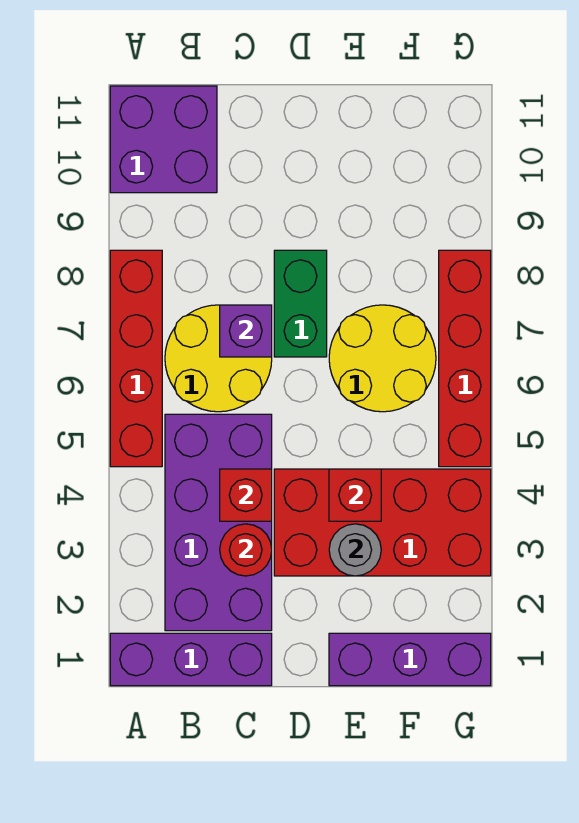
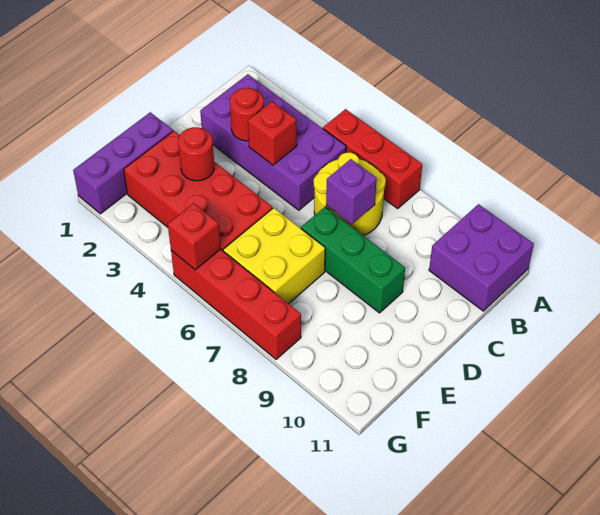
purple brick A1:C1 level 1 -> none
red brick A5:A8 level 1 -> red brick A5:A7 level 1
red brick D3:G4 level 1 -> red brick E2:F5 level 1
green brick D7:D8 level 1 -> green brick D7:D9 level 1
grey round brick E3 level 2 -> red round brick E3 level 2
red brick E4 level 2 -> red brick G5 level 2
yellow round brick E6:F7 level 1 -> yellow brick E6:F7 level 1

